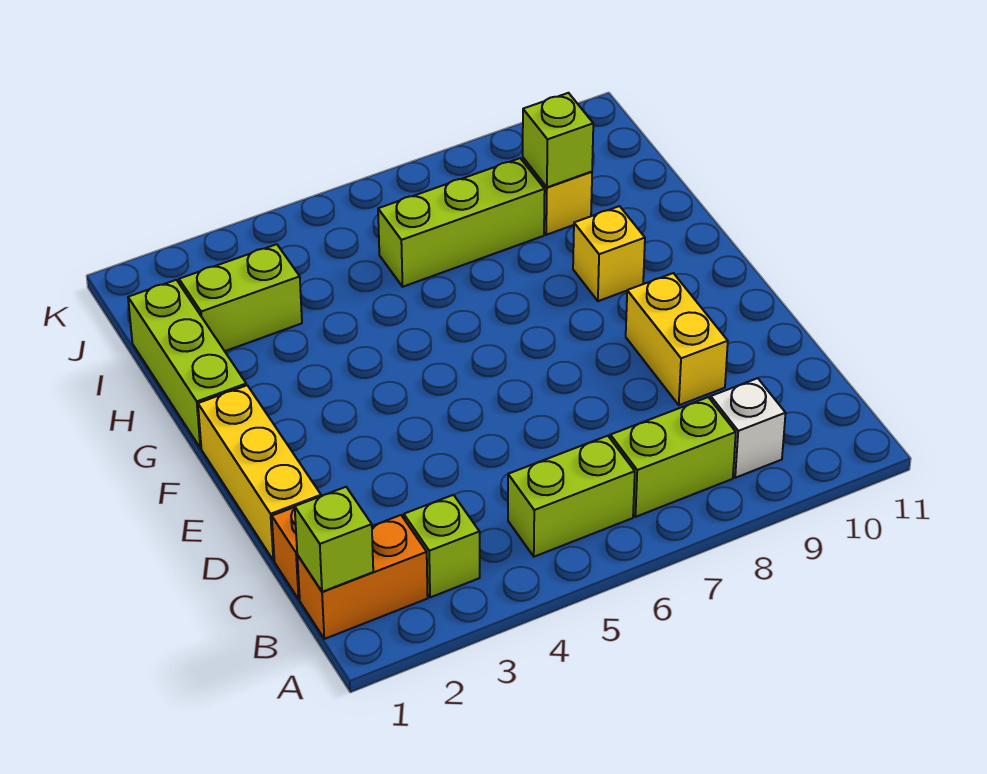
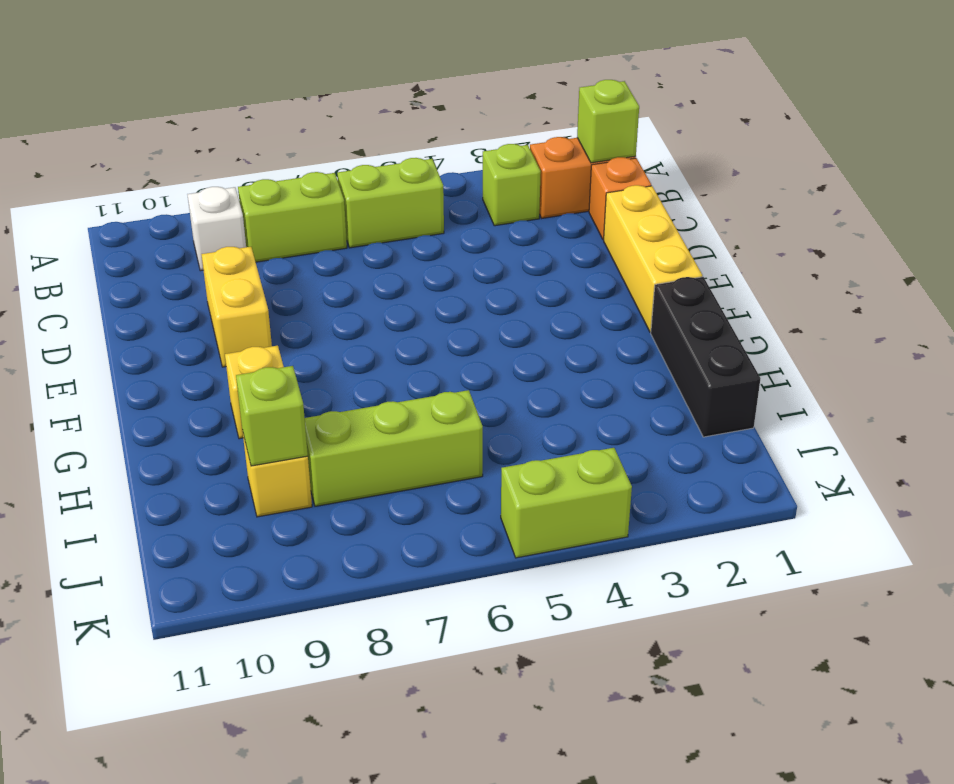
lime brick G1:I1 level 1 -> black brick G1:I1 level 1
lime brick I2:I3 level 1 -> lime brick K4:K5 level 1

